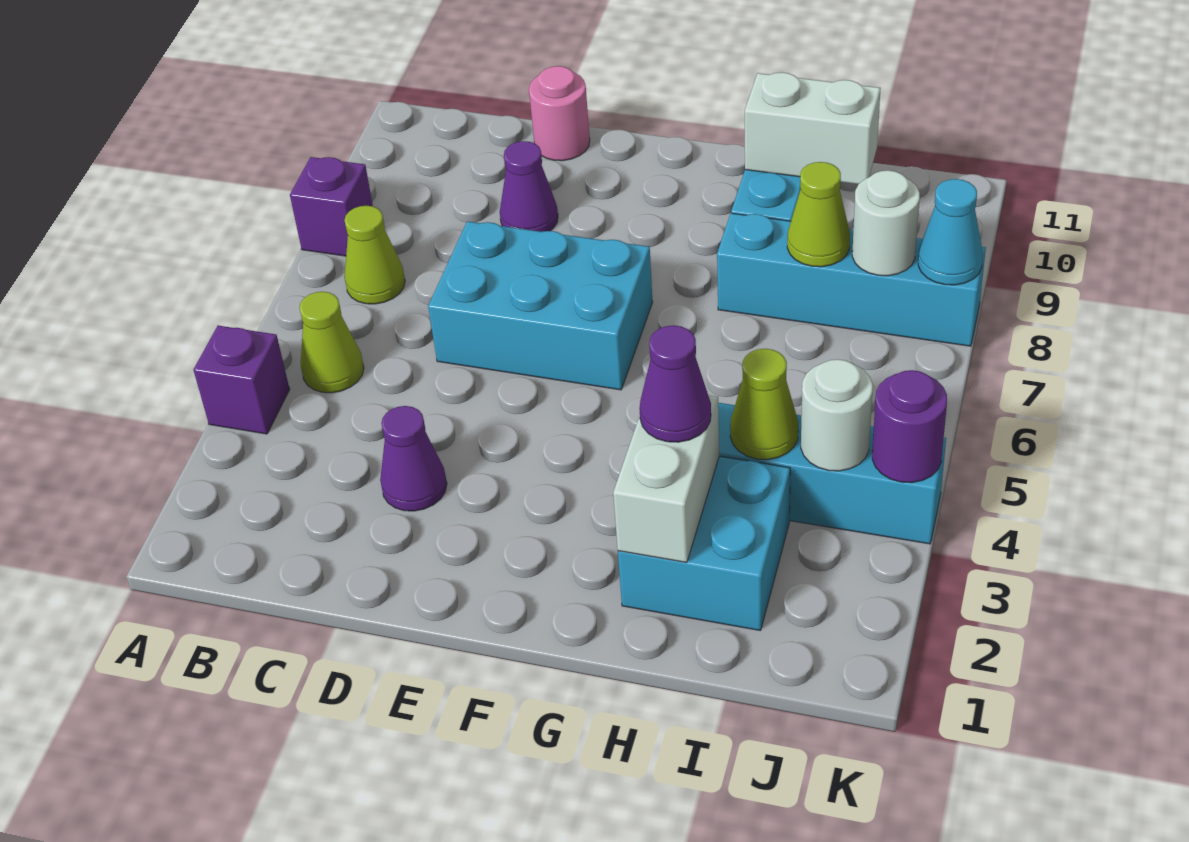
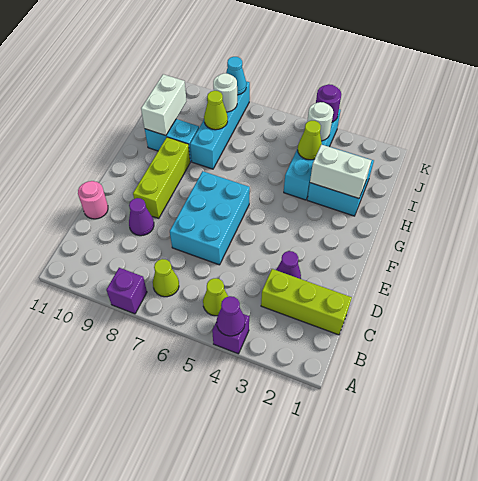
none -> lime brick C1:C3 level 1
none -> lime brick E9:G9 level 1
purple cone H3 level 3 -> purple cone A4 level 2

